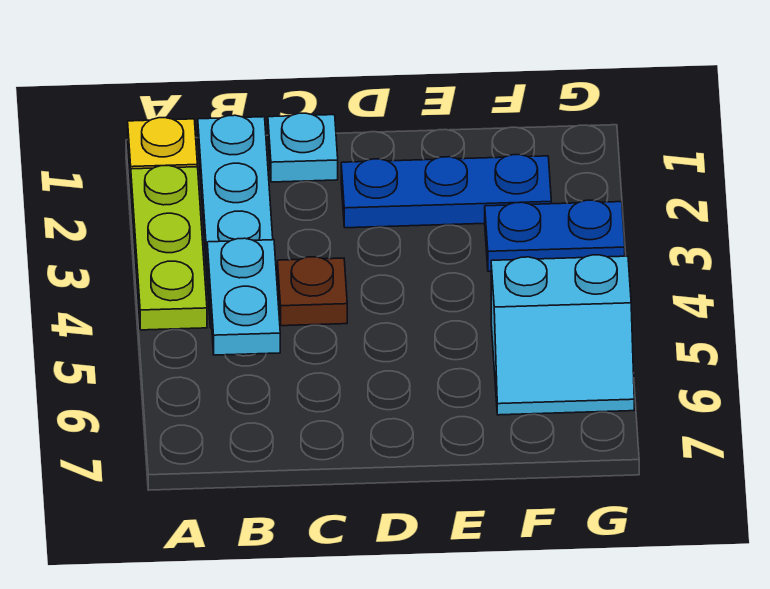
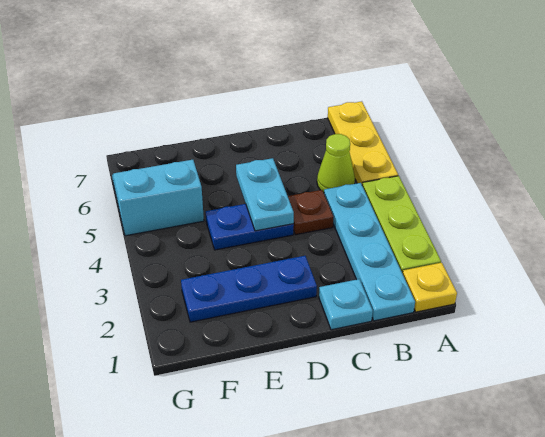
none -> yellow plate A5:A7 level 1
cyan plate B4:B5 level 2 -> cyan plate D4:D5 level 2
none -> lime cone B5 level 1
blue plate F3:G3 level 1 -> blue plate D4:E4 level 1

